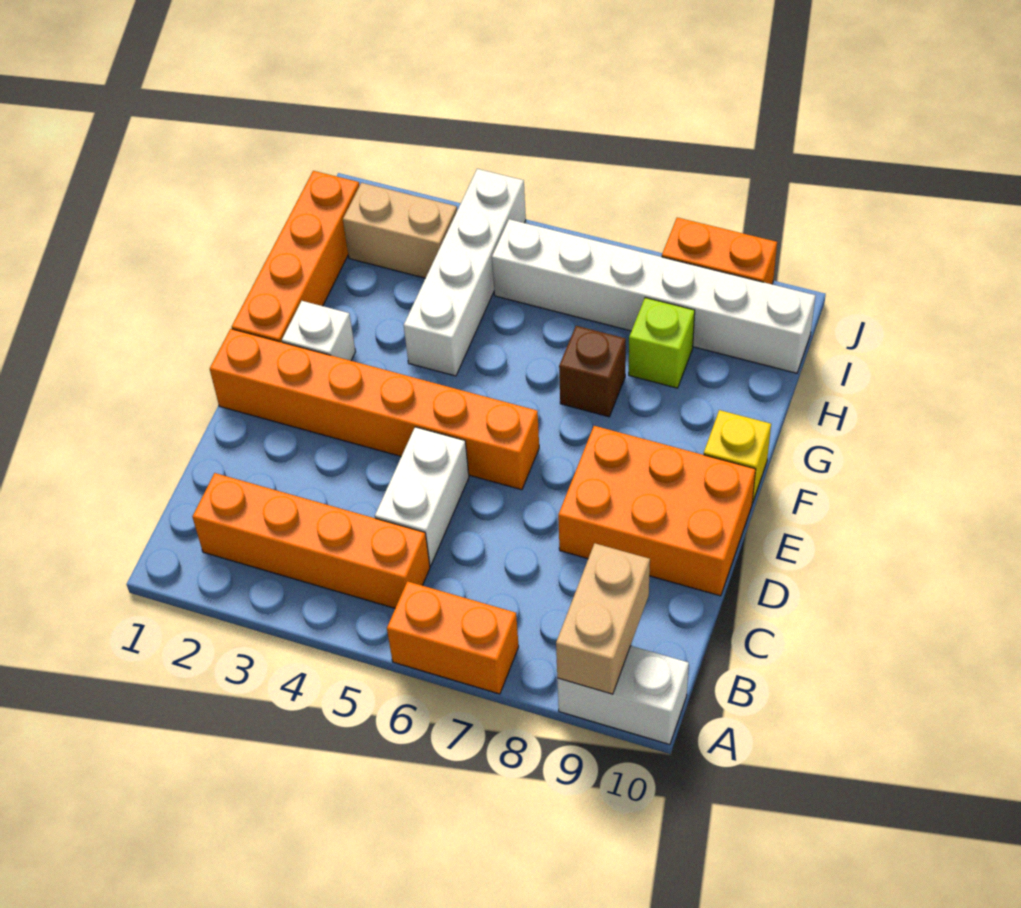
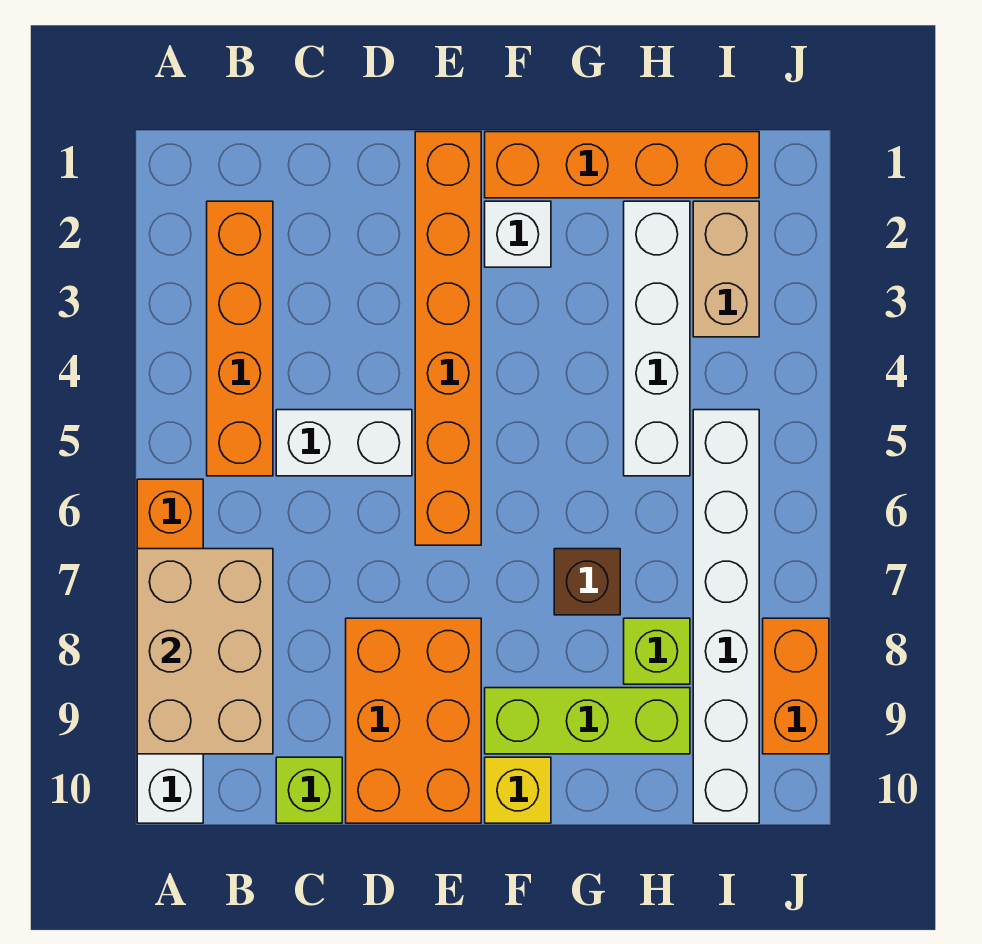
tan brick A9:B9 level 2 -> tan brick A7:B9 level 2
none -> lime brick C10 level 1
none -> lime brick F9:H9 level 1
white brick G4:J4 level 1 -> white brick H2:H5 level 1

